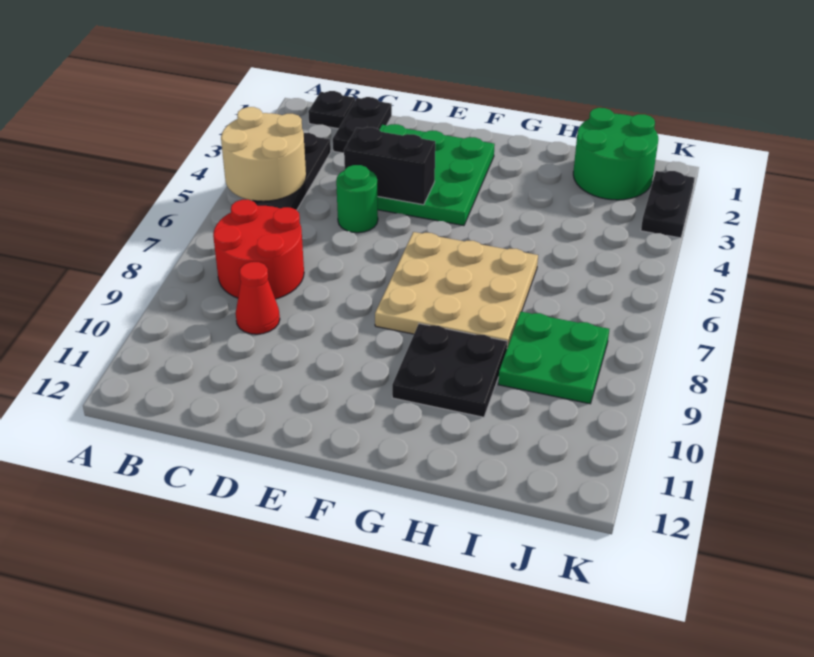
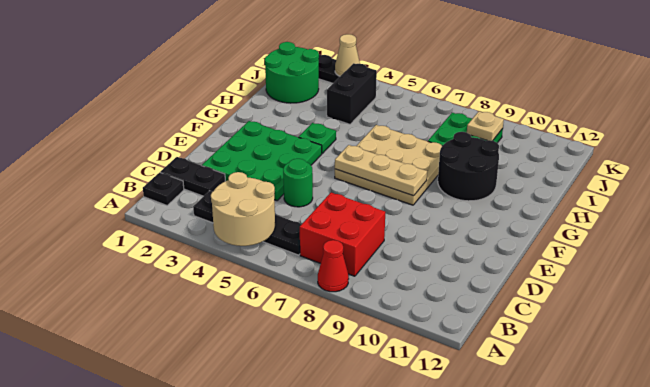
red round brick B7:C8 level 1 -> red brick B7:C8 level 1
red cone C9 level 1 -> red cone A8 level 1
black brick D4:E4 level 2 -> black brick I4:J4 level 1
none -> tan plate F6:F8 level 2
none -> green plate G4 level 1
black plate G9:H10 level 1 -> black round brick G9:H10 level 1
none -> tan plate J9 level 2
none -> tan cone K3 level 2

